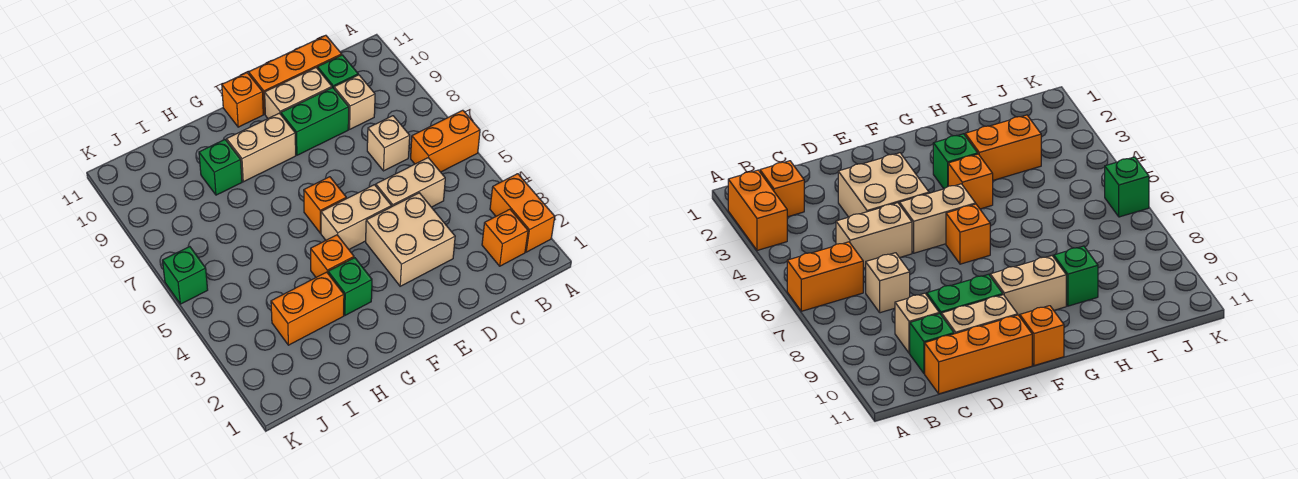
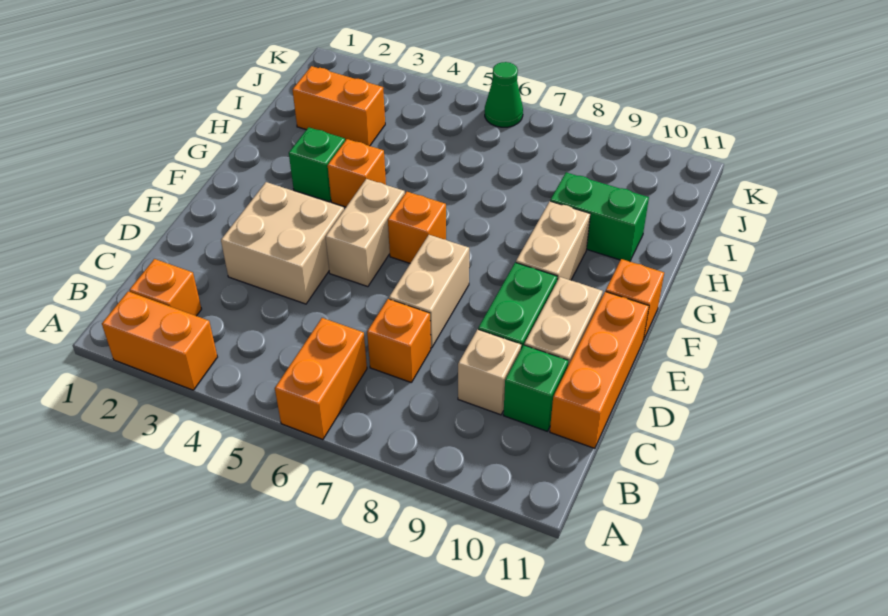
tan brick C5:D5 level 1 -> tan brick D7:E7 level 1
tan brick C7 level 1 -> orange brick C7 level 1
orange brick H3:I3 level 1 -> orange brick I2:I3 level 1
green brick H9 level 1 -> green brick H9:H10 level 1
green brick K6 level 1 -> green cone K6 level 1

